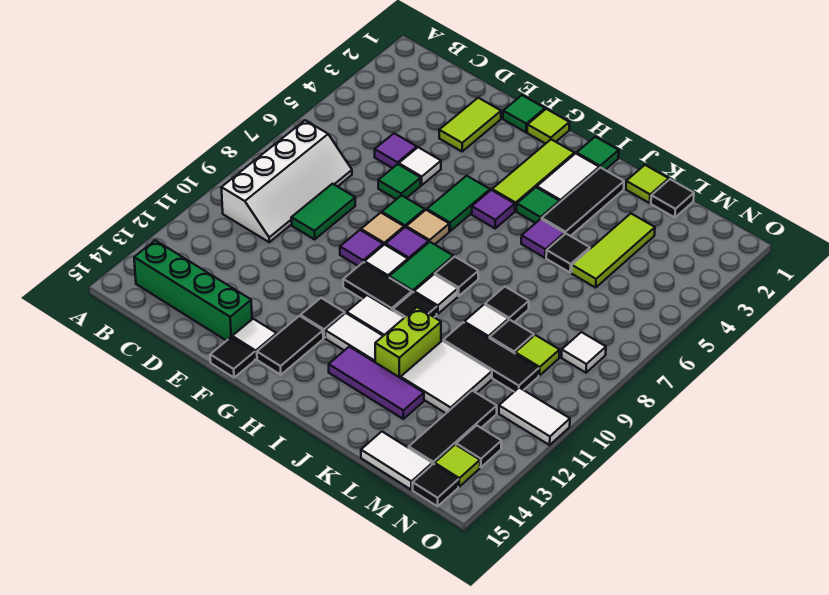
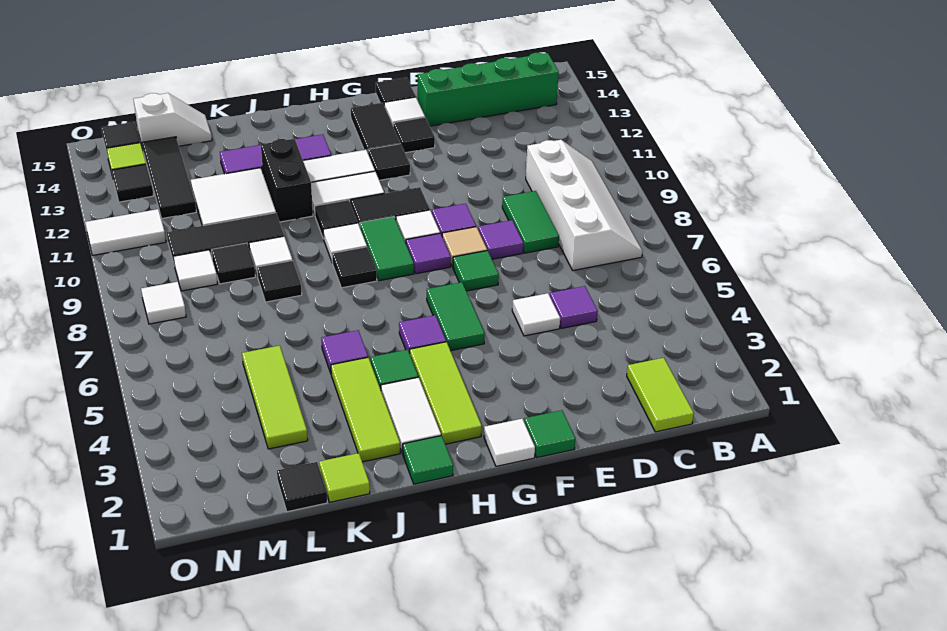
white slope B7:C10 level 1 top B -> white slope B7:C10 level 1 top C
lime tile E2:E3 level 1 -> lime tile C1:C2 level 1
green tile E6 level 1 -> none
none -> purple tile E8 level 1
lime tile G1 level 1 -> white tile G1 level 1
tan tile G7 level 1 -> none
black tile J2:J4 level 1 -> lime tile J2:J4 level 1
lime brick J11:J12 level 1 -> black brick J11:J12 level 1
black tile K5 level 1 -> black tile F13 level 1
white tile L15:M15 level 1 -> white slope L15:M15 level 1 top M
lime tile M9 level 1 -> white tile M9 level 1

